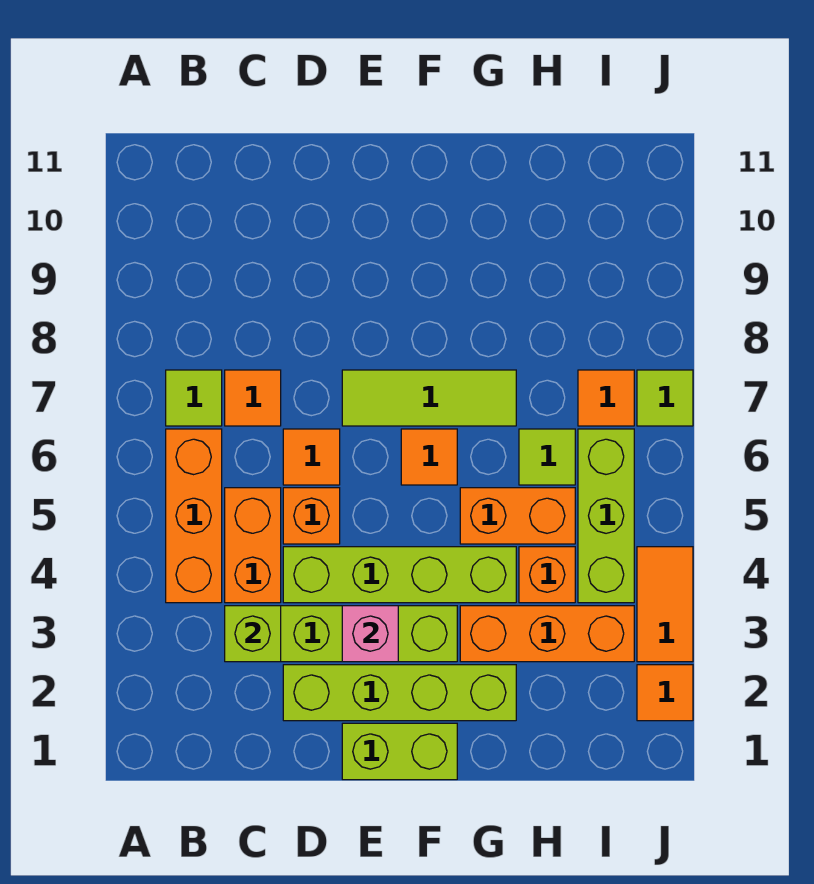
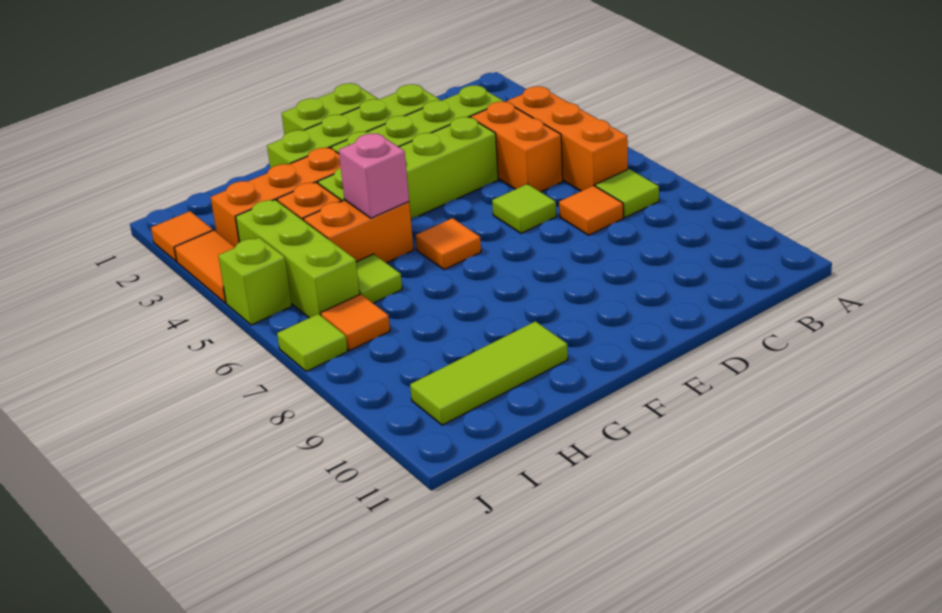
lime brick C3 level 2 -> lime brick J5 level 1
orange brick D5 level 1 -> none
orange tile D6 level 1 -> lime tile D6 level 1
pink brick E3 level 2 -> pink brick G5 level 2
lime tile E7:G7 level 1 -> lime tile G10:I10 level 1

